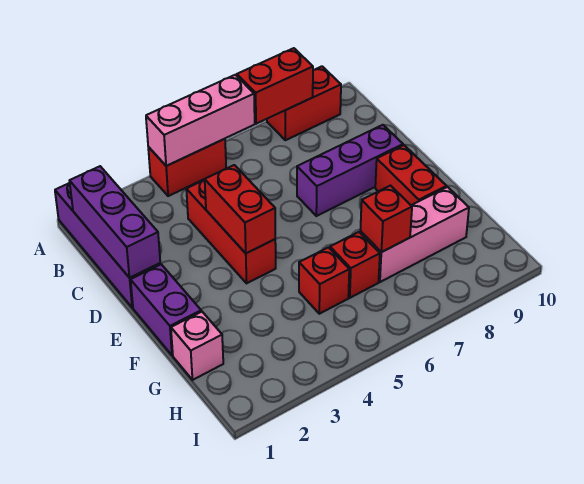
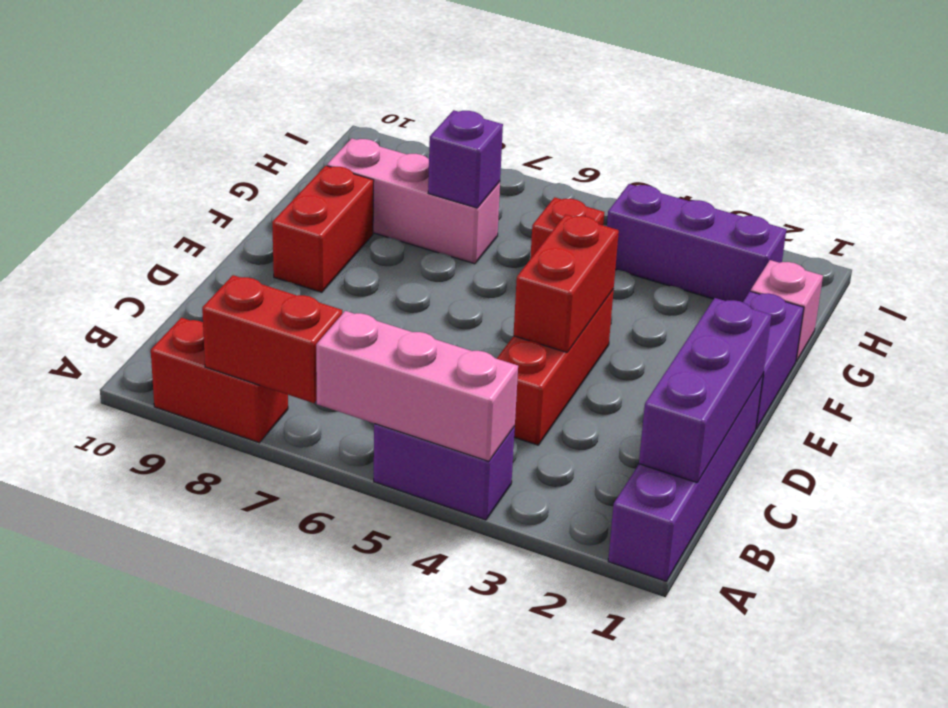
red brick A4:A5 level 1 -> purple brick A4:A5 level 1
purple brick D7:D9 level 1 -> purple brick H2:H4 level 1
red brick G6 level 1 -> none
red brick G7 level 2 -> purple brick G7 level 2

